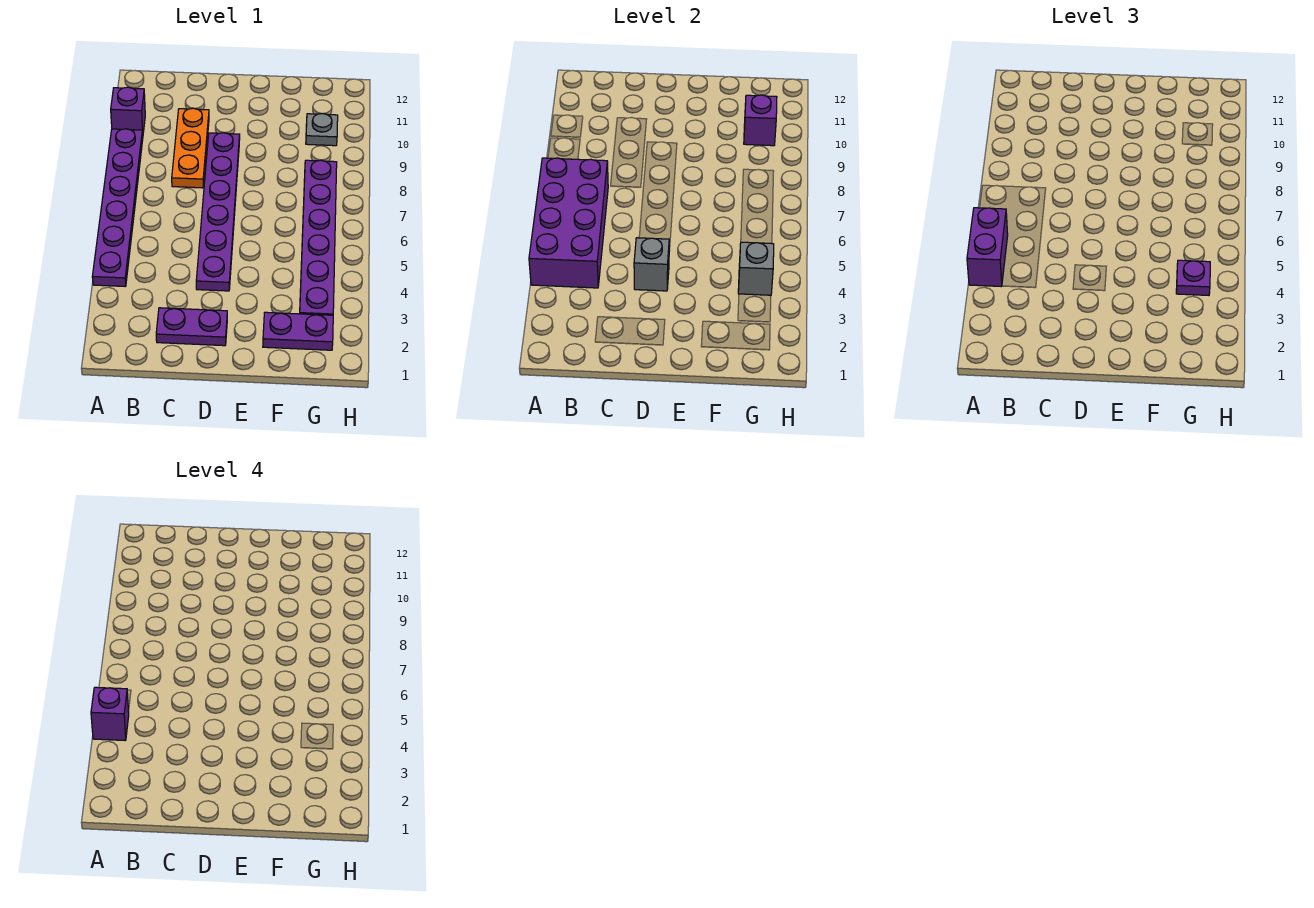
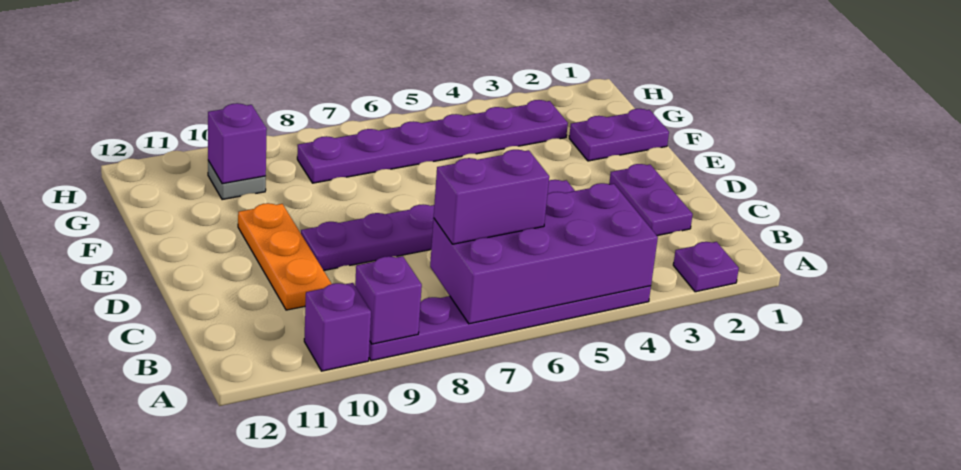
purple brick A4:A5 level 3 -> purple brick B6:B7 level 3
purple brick A4 level 4 -> purple brick A9 level 2
orange plate C8:C10 level 1 -> orange plate C10:E10 level 1
grey brick D4 level 2 -> none
purple plate F2:G2 level 1 -> purple plate F1:F2 level 1
grey brick G4 level 2 -> none
purple plate G4 level 3 -> purple plate A2 level 1

